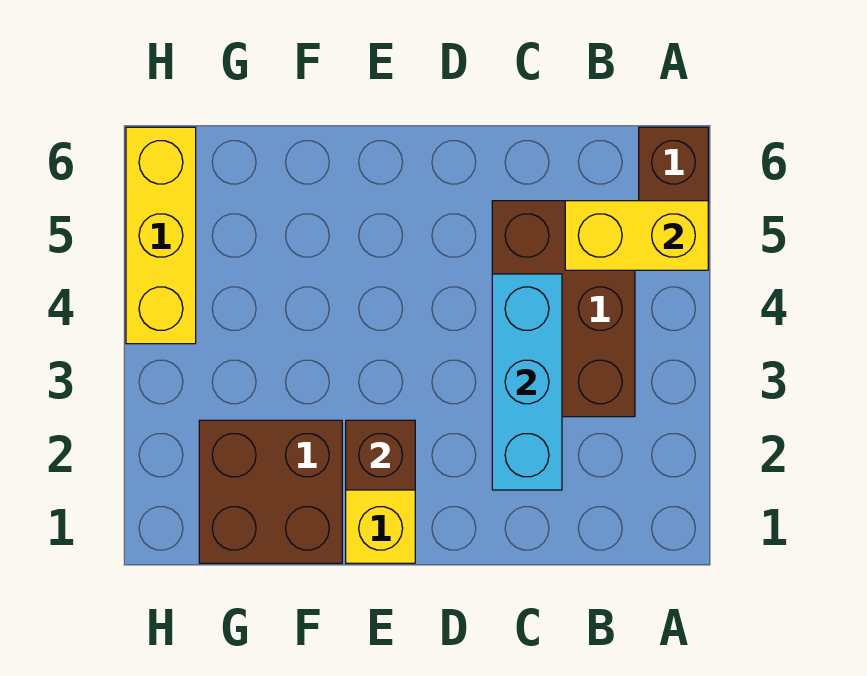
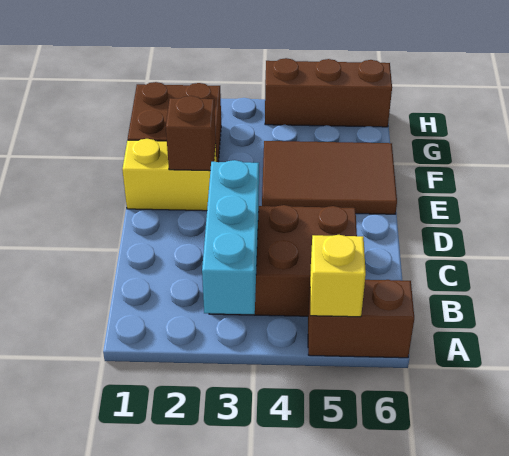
yellow brick A5:B5 level 2 -> yellow brick A5 level 2
cyan brick C2:C4 level 2 -> cyan brick A3:C3 level 2
none -> brown tile E4:F6 level 1
yellow brick H4:H6 level 1 -> brown brick H4:H6 level 1

